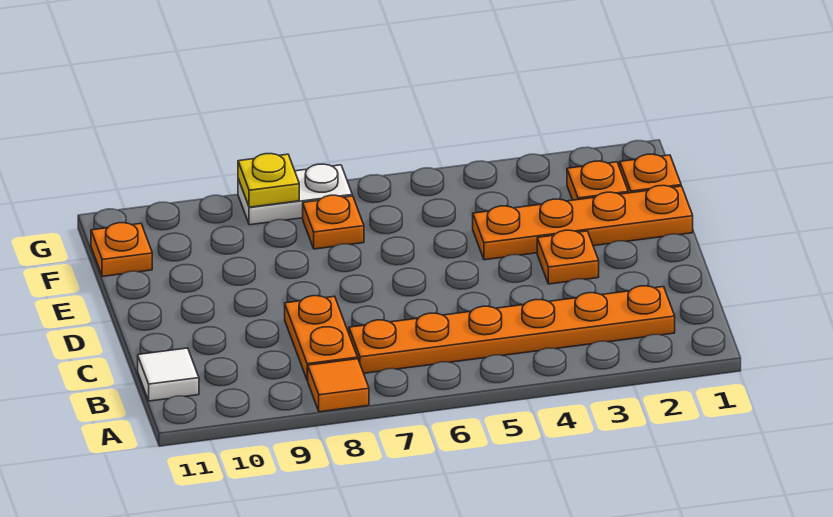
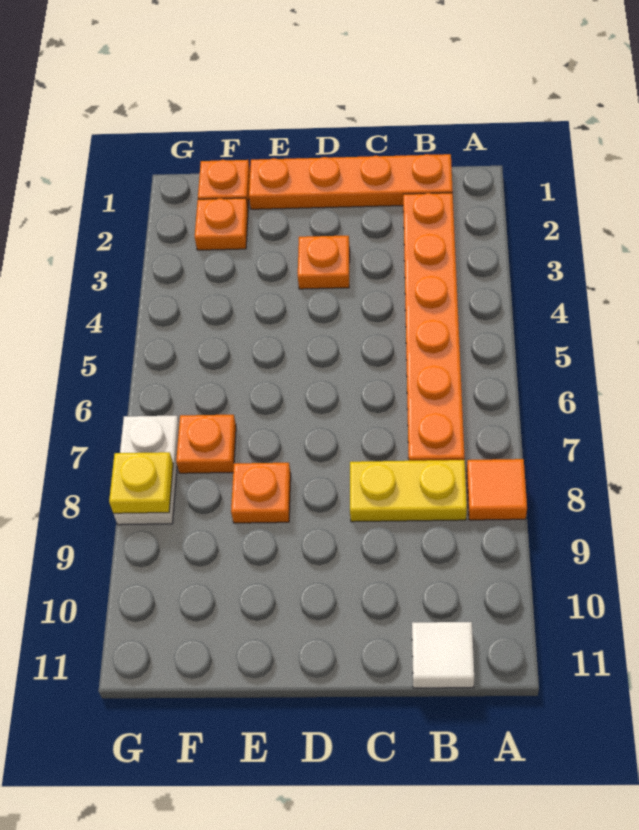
orange plate B8:C8 level 1 -> yellow plate B8:C8 level 1
orange plate E1:E4 level 1 -> orange plate B1:E1 level 1
orange plate F11 level 1 -> orange plate E8 level 1

